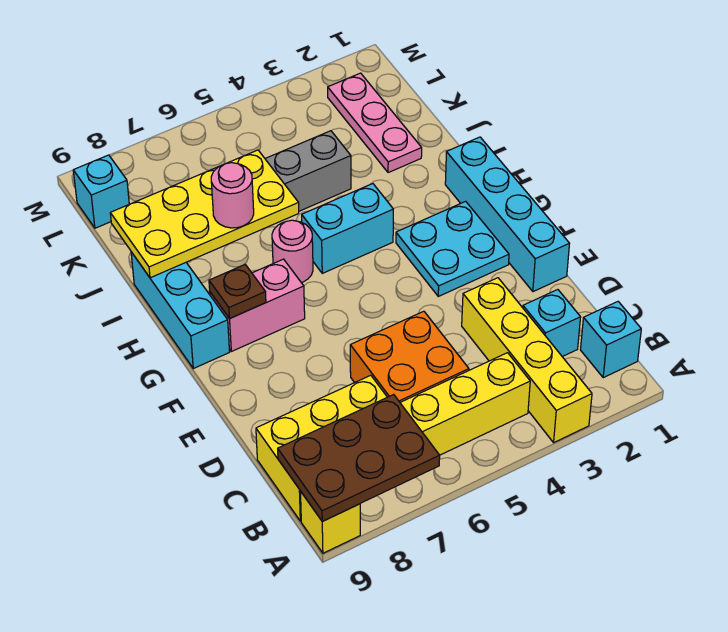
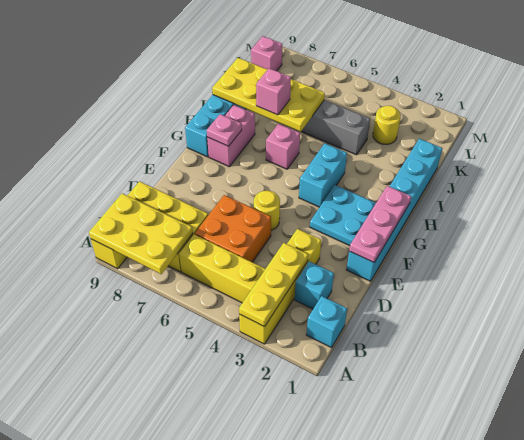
none -> yellow plate A3:C3 level 2
brown plate A7:B9 level 2 -> yellow plate A7:B9 level 2
cyan brick E1:H1 level 1 -> cyan brick E1:J1 level 1
none -> yellow round brick E5 level 1
pink brick G7:G8 level 1 -> pink brick G8:H8 level 1
brown plate G8 level 2 -> pink plate G8 level 2
cyan brick H4:H5 level 1 -> cyan brick G4:H4 level 1
pink round brick H6 level 1 -> pink brick H6 level 1
pink round brick I7 level 3 -> pink brick I7 level 3
pink plate J2:L2 level 1 -> pink plate E1:G1 level 2
none -> yellow round brick K3 level 1
cyan brick L9 level 1 -> pink brick L9 level 1

